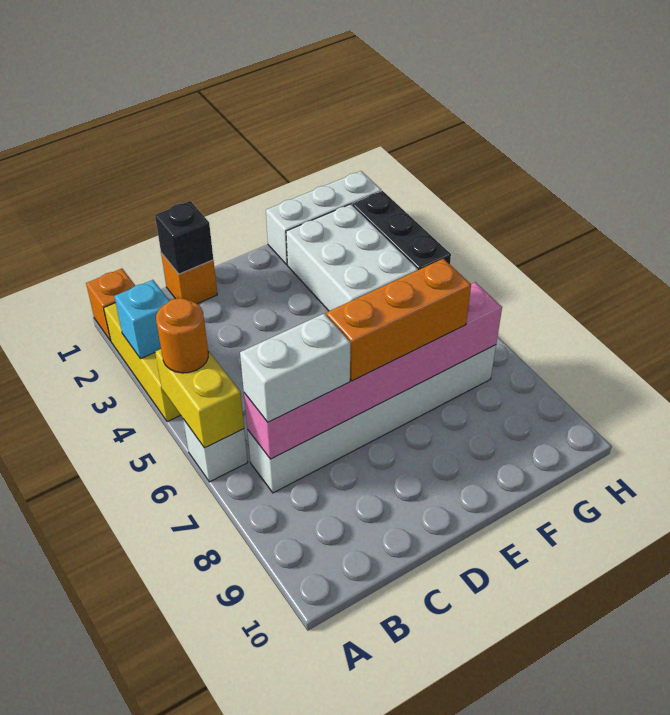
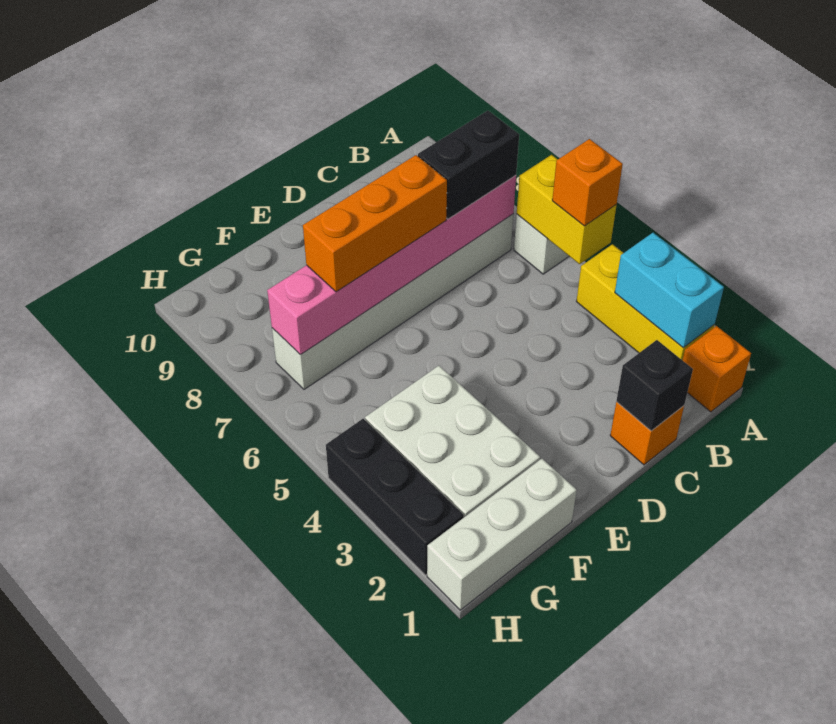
cyan brick A3 level 2 -> cyan brick A2:A3 level 2
orange round brick A5 level 3 -> orange brick A5 level 3
white brick B7:C7 level 3 -> black brick B7:C7 level 3

